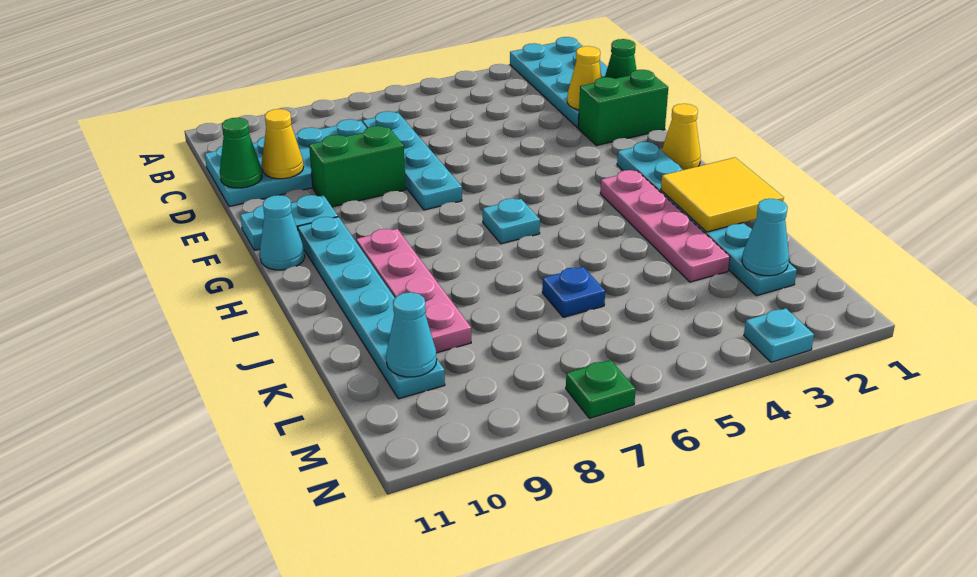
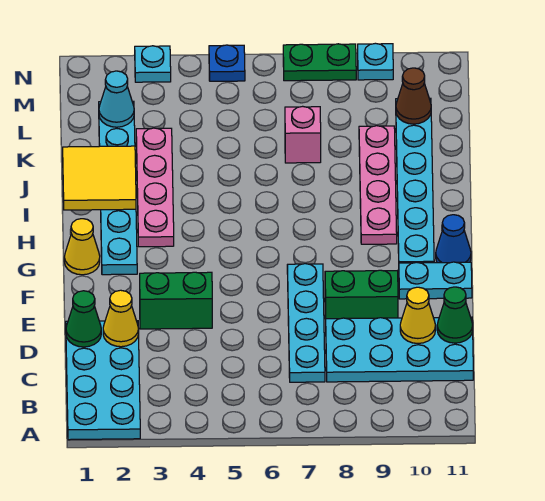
green brick E1:E2 level 1 -> green brick E3:E4 level 1
cyan cone G11 level 1 -> blue cone G11 level 1
cyan plate H6 level 1 -> cyan plate N9 level 1
blue plate K6 level 1 -> blue plate N5 level 1
none -> pink brick K7 level 1
cyan cone L10 level 2 -> brown cone L10 level 2
green plate N7 level 1 -> green plate N7:N8 level 1

